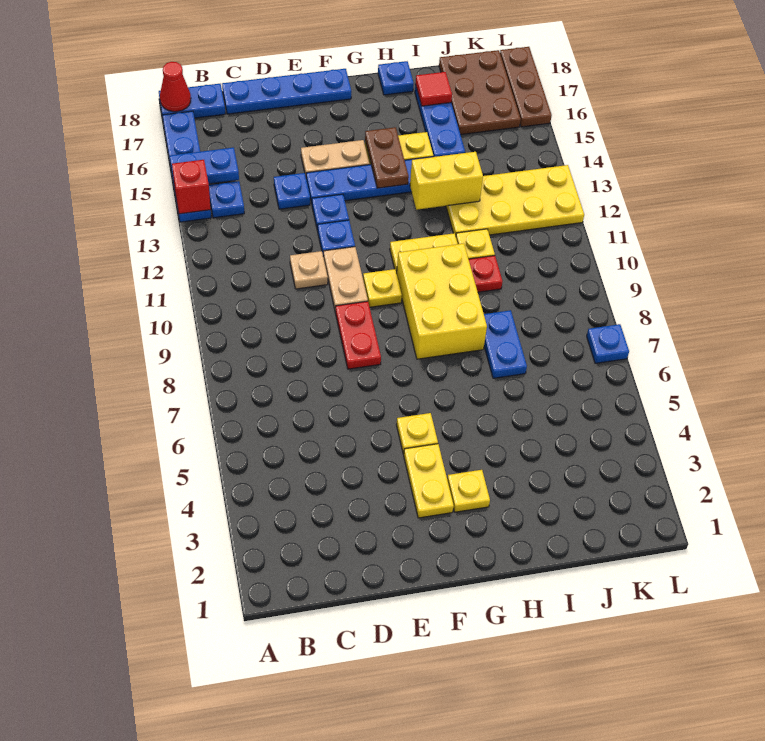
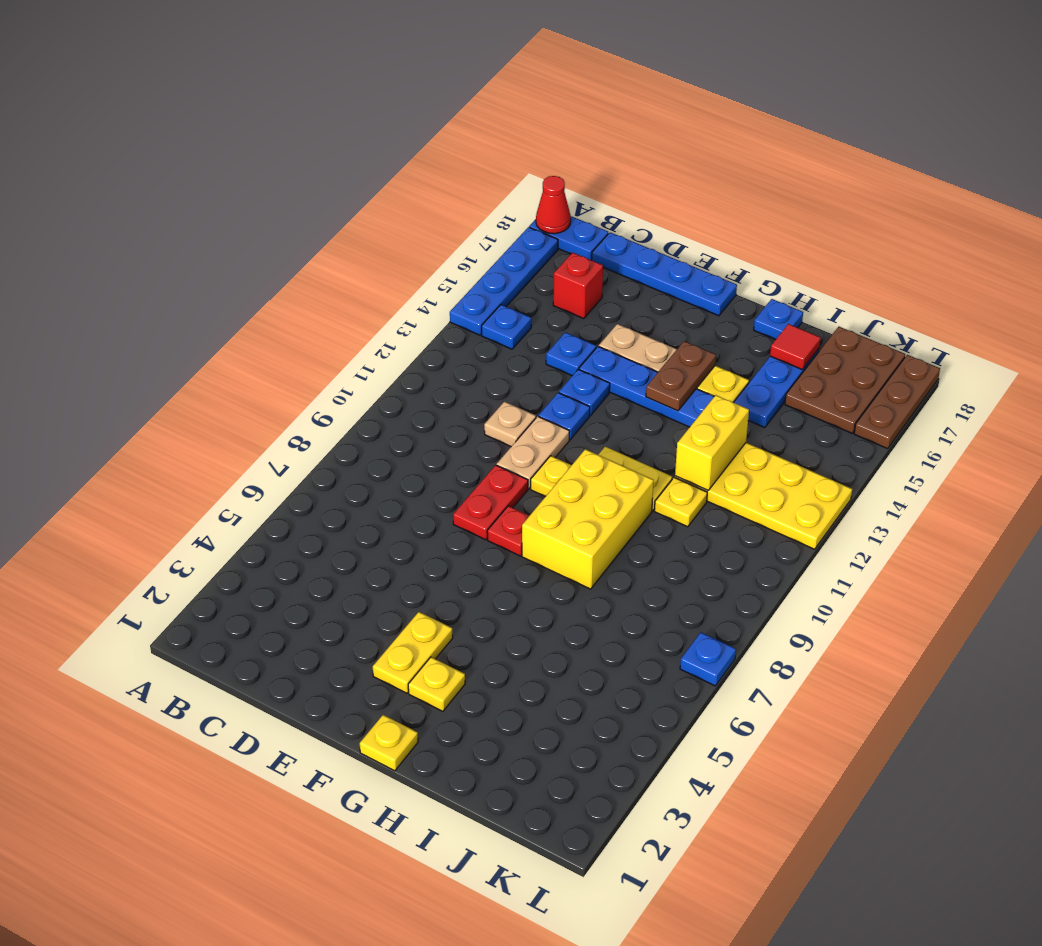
red brick A14 level 2 -> red brick C16 level 1
blue plate A15:B15 level 2 -> none
yellow plate F5 level 1 -> yellow plate G1 level 1
yellow brick H13:I13 level 2 -> yellow brick I12:I13 level 2
blue plate I7:I8 level 1 -> none
red plate I10 level 1 -> red plate F8 level 1

